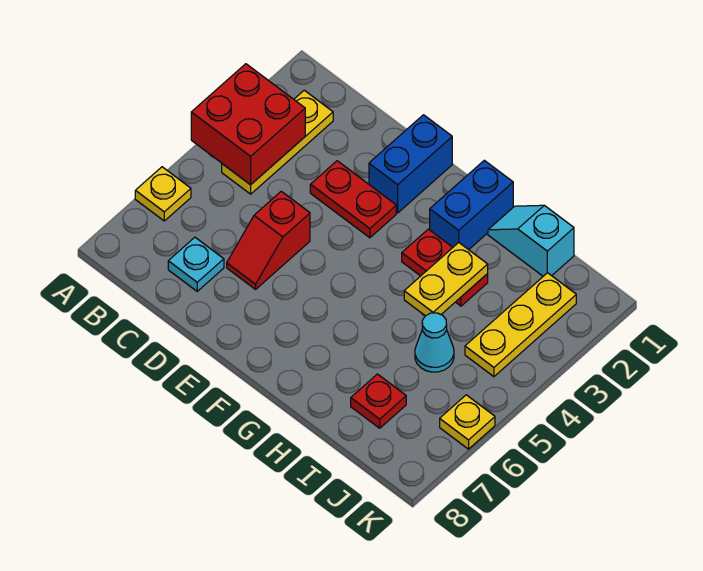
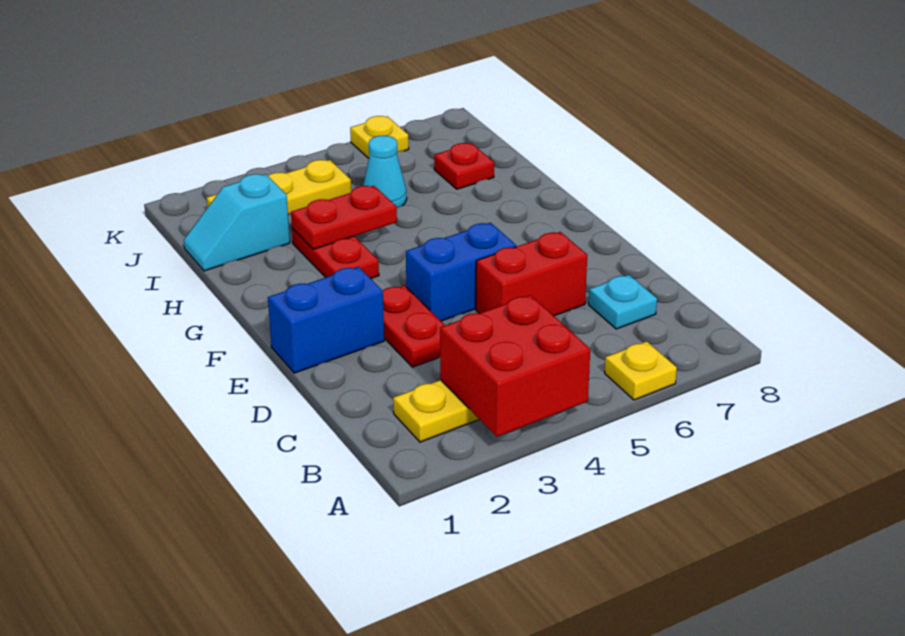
red slope D5:D6 level 1 top 5 -> red brick D5:D6 level 1
blue brick G1:G2 level 1 -> blue brick E4:E5 level 1
cyan slope H1:I1 level 1 top I -> cyan slope I1:I2 level 1 top 2
yellow plate H3:H4 level 2 -> red plate H3:H4 level 2

